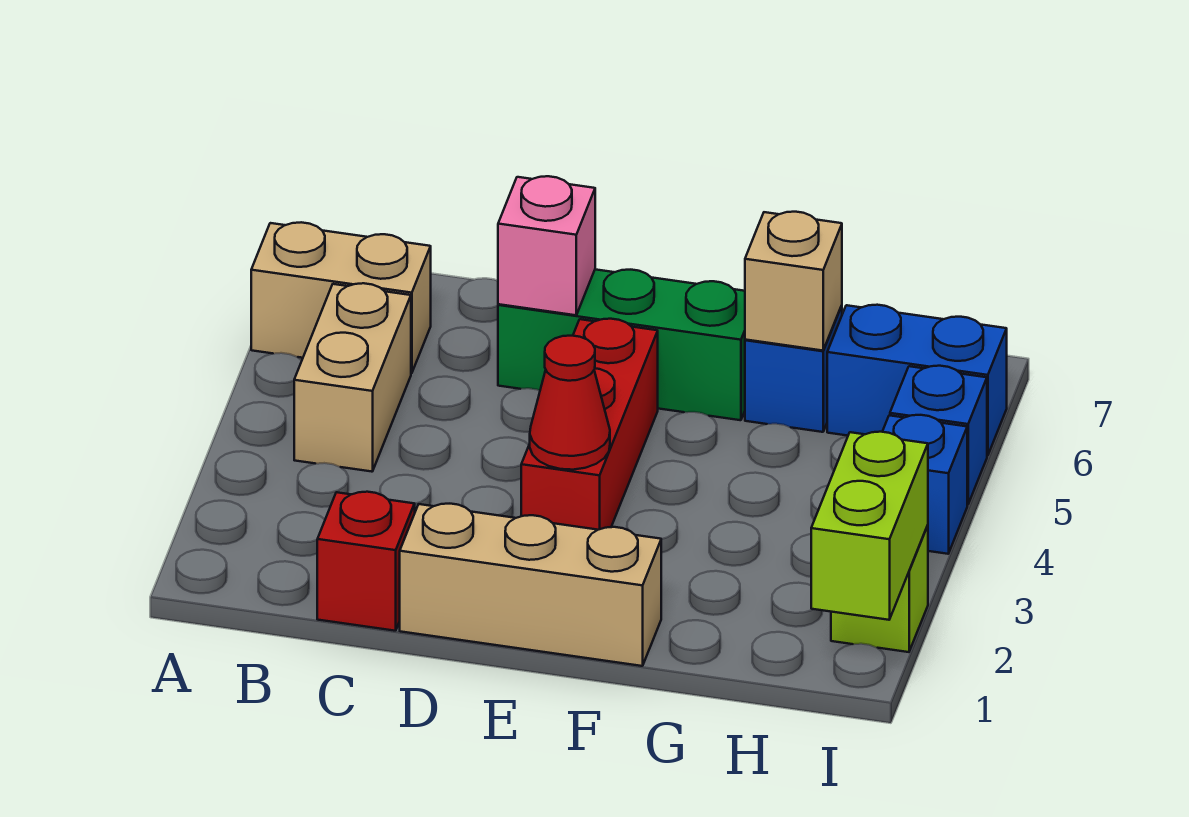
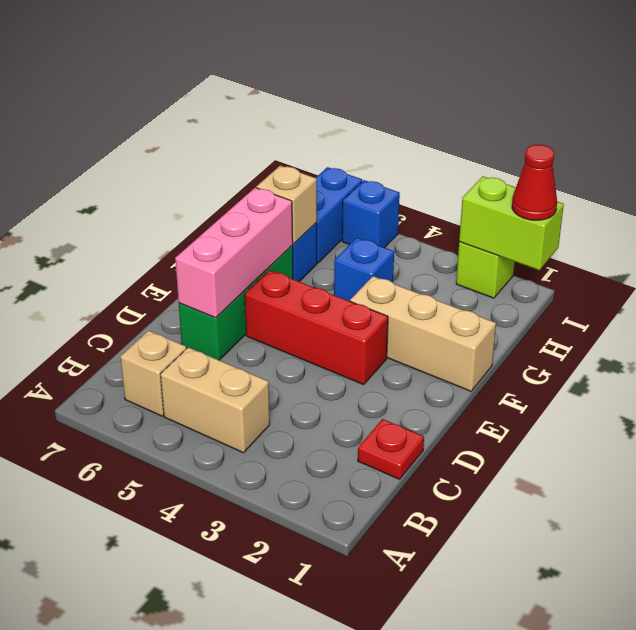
tan brick A6:B6 level 1 -> tan brick B6 level 1
red brick C1 level 1 -> red plate C1 level 1
tan brick D1:F1 level 1 -> tan brick F1:F3 level 1
pink brick D6 level 2 -> pink brick D6:F6 level 2
red cone E3 level 2 -> red cone I1 level 3
blue brick I4 level 1 -> blue brick G4 level 1

